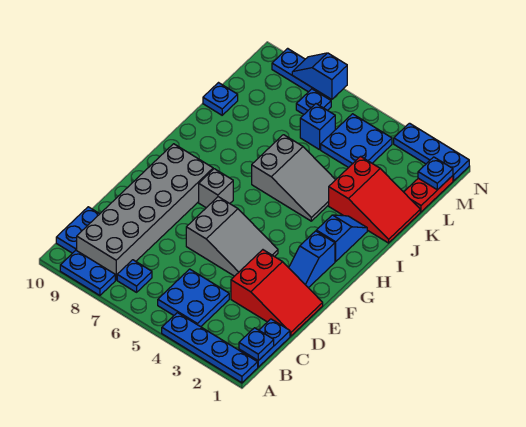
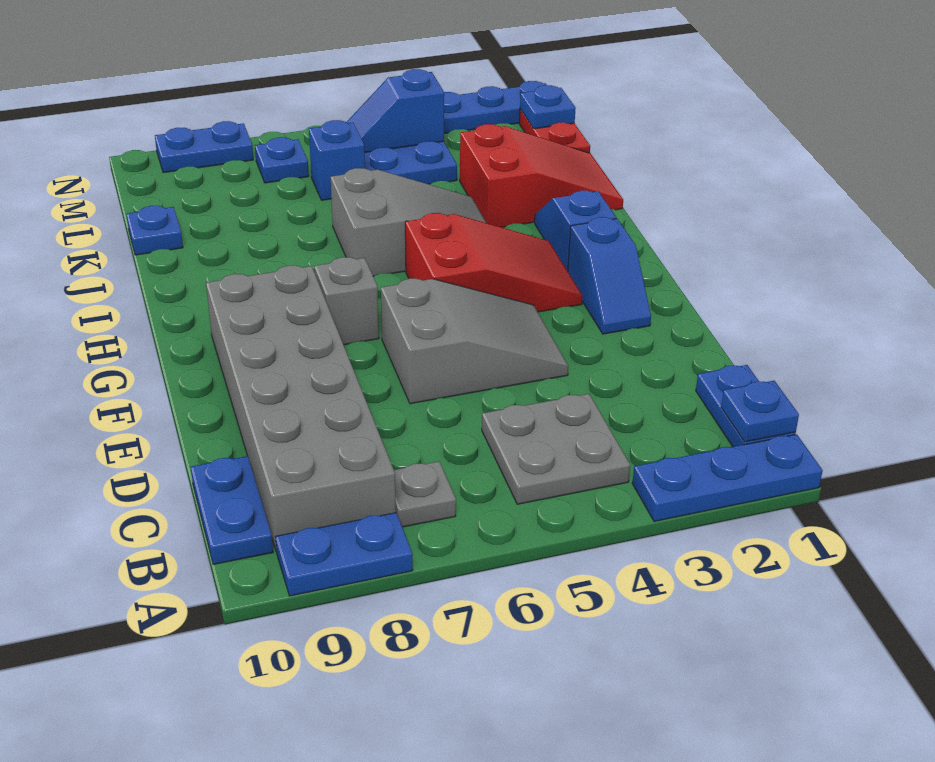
blue plate A1:A4 level 1 -> blue plate A1:A3 level 1
blue plate B4:C5 level 1 -> grey plate B4:C5 level 1
blue plate B7 level 1 -> grey plate B7 level 1
red slope D1:E3 level 1 top 3 -> red slope G3:H5 level 1 top 5
blue slope N7:N8 level 2 top 7 -> blue slope M4:M5 level 2 top 4

